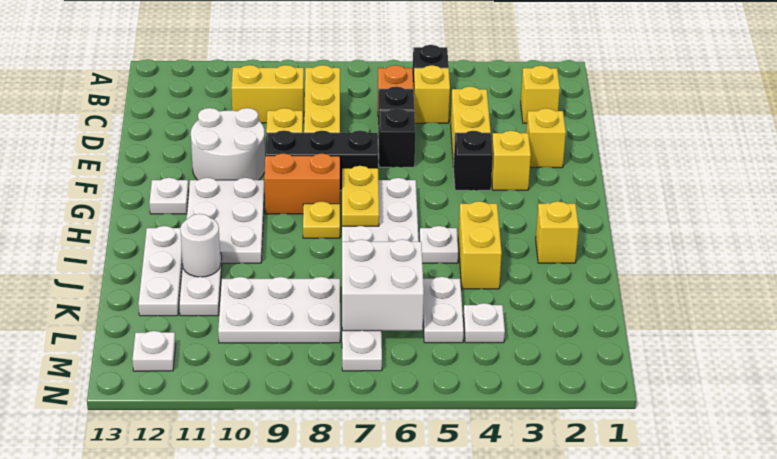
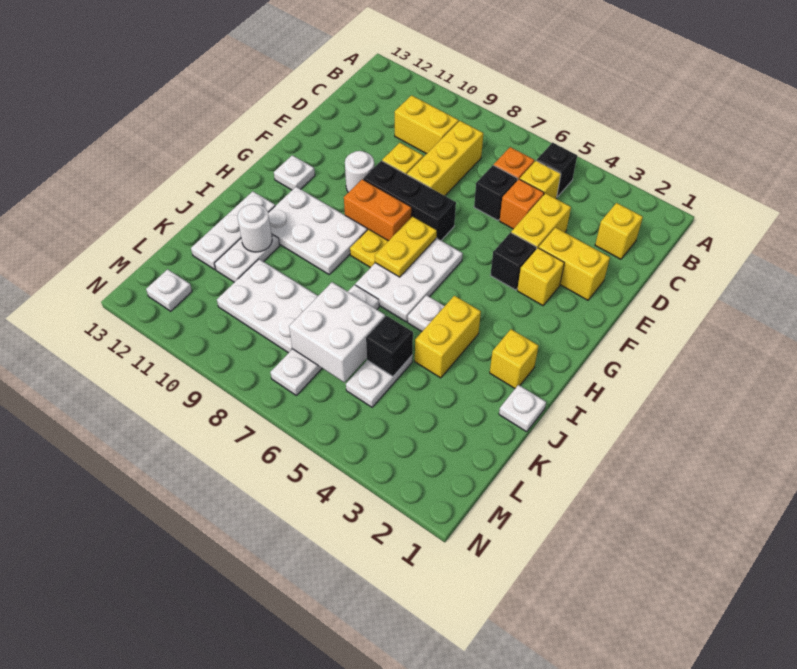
none -> orange brick D5 level 1
yellow brick E2 level 1 -> yellow brick E2:E3 level 1
black brick E6 level 1 -> black brick K5 level 2
white round brick E10:F11 level 1 -> white round brick F10 level 1
white plate G10:I11 level 1 -> white plate H9:I11 level 1
white plate L4 level 1 -> white plate J1 level 1

